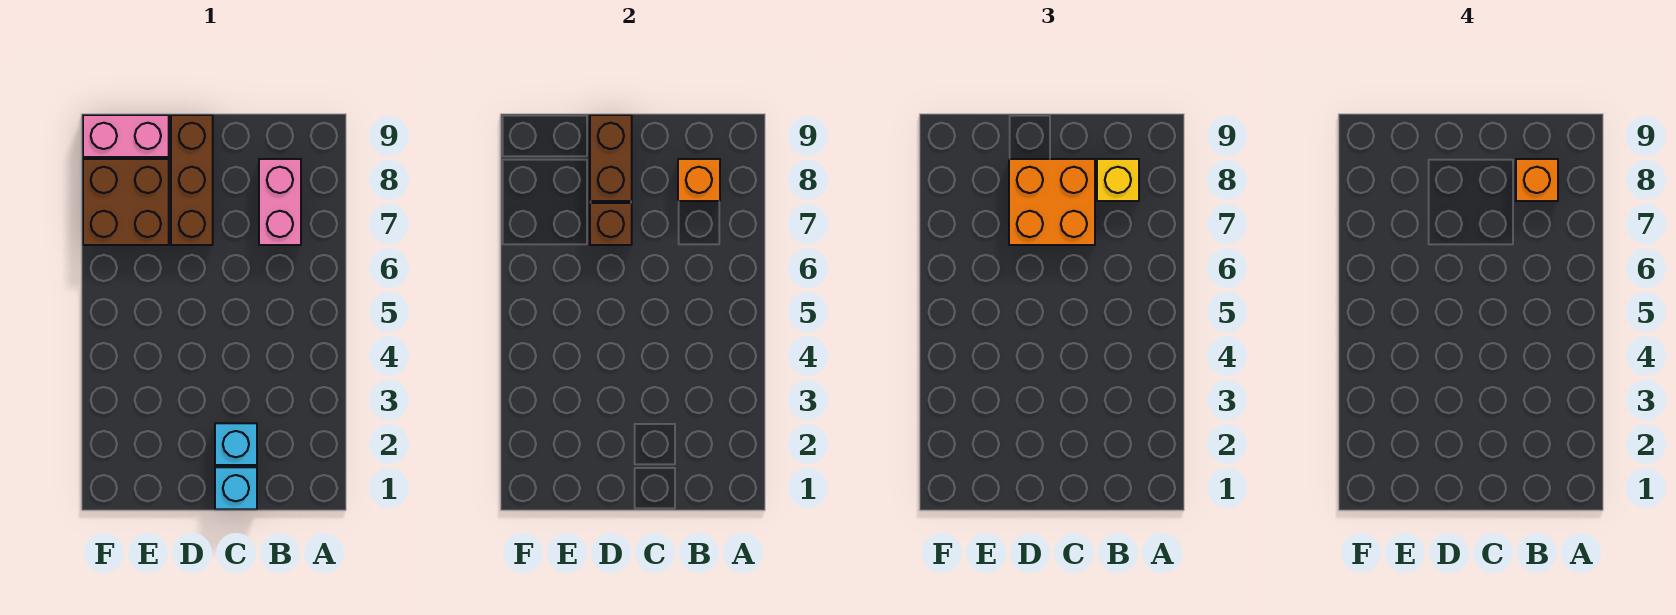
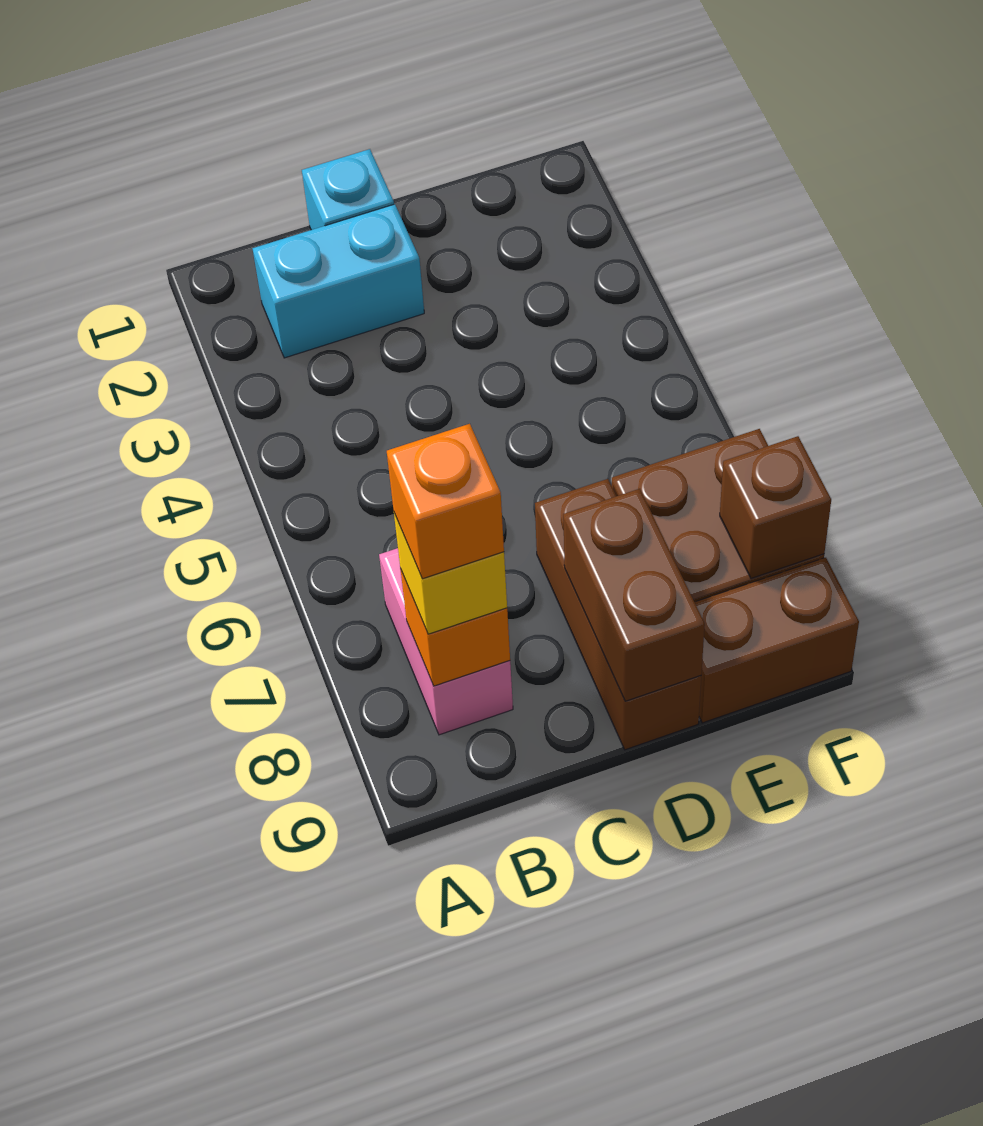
cyan brick C2 level 1 -> cyan brick B2:C2 level 1
orange brick C7:D8 level 3 -> none
brown brick D7 level 2 -> brown brick F8 level 2
pink brick E9:F9 level 1 -> brown brick E9:F9 level 1

